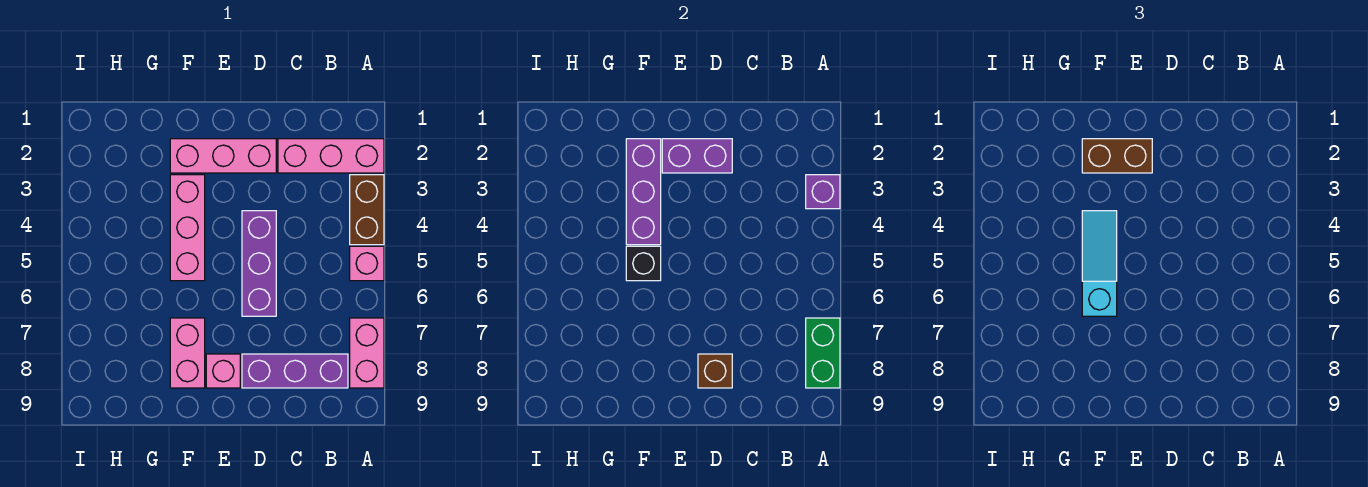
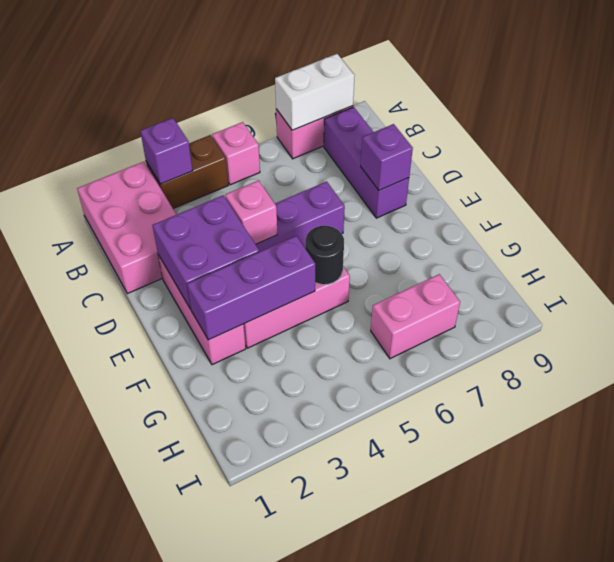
pink brick A2:C2 level 1 -> pink brick A1:C2 level 1
green brick A7:A8 level 2 -> white brick A7:A8 level 2
purple brick D2:E2 level 2 -> purple brick D2:E3 level 2
brown brick D8 level 2 -> purple brick D8 level 2
brown brick E2:F2 level 3 -> none
pink brick E8 level 1 -> pink brick D4 level 2
cyan slope F4:F6 level 3 top 6 -> none
black brick F5 level 2 -> black round brick F5 level 2
pink brick F7:F8 level 1 -> pink brick H6:H7 level 1

